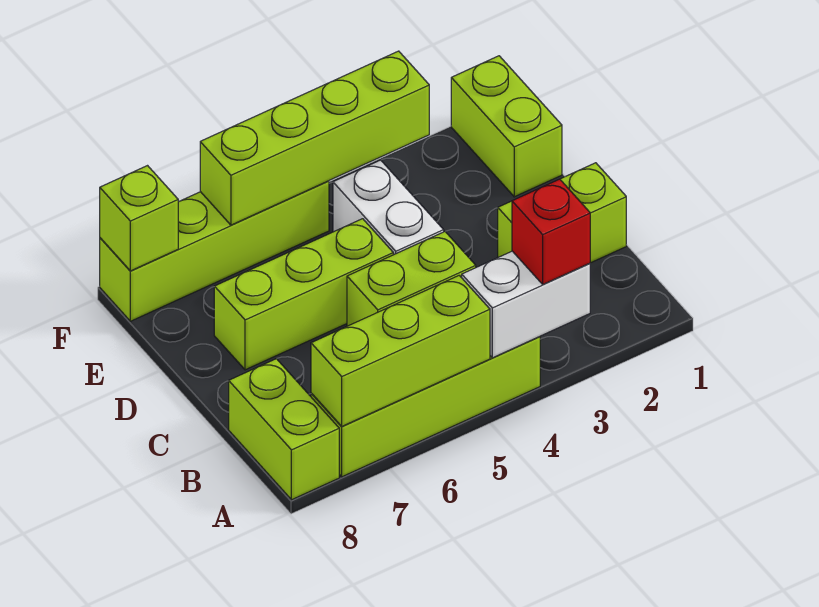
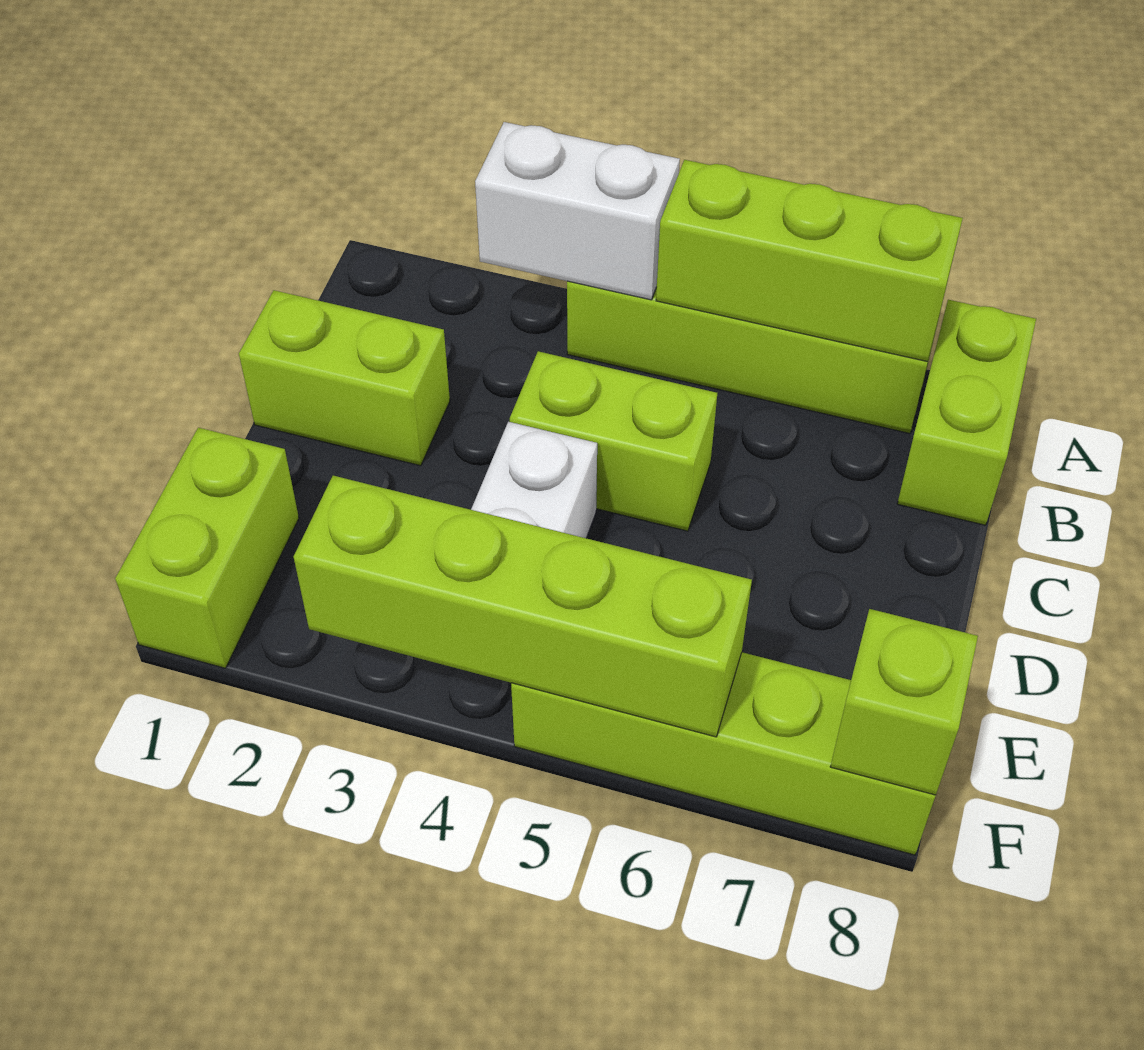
red brick A3 level 3 -> none
lime brick D5:D7 level 1 -> none

